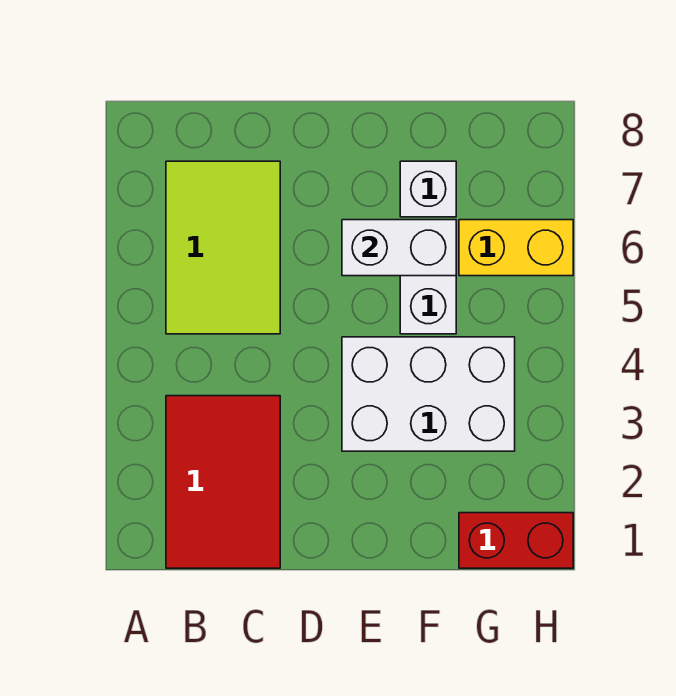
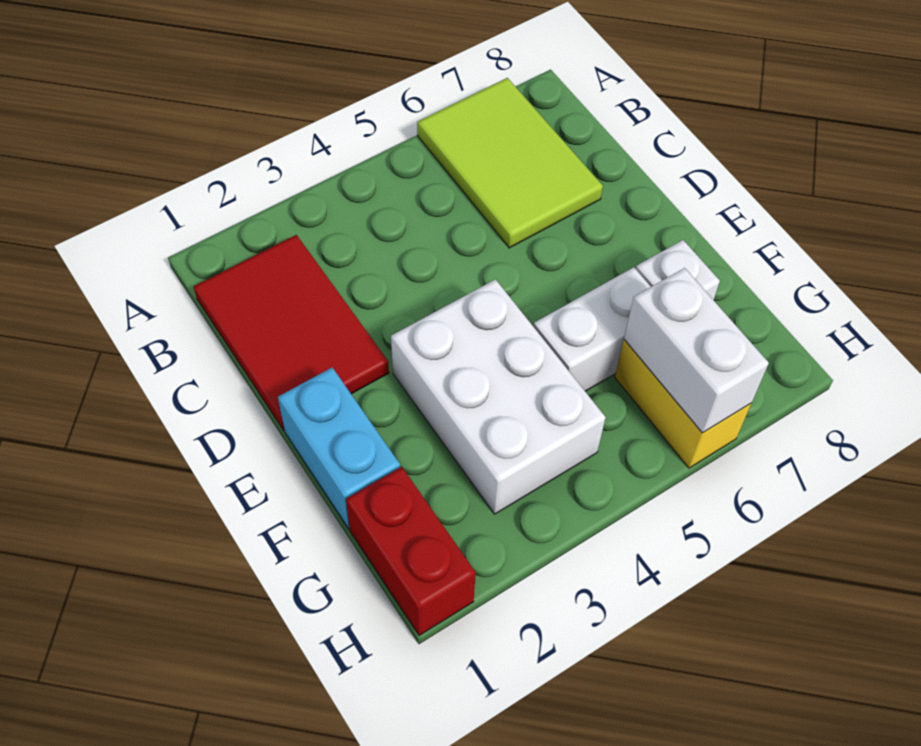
red tile B1:C3 level 1 -> red tile B1:D2 level 1
lime tile B5:C7 level 1 -> lime tile A6:C7 level 1
none -> cyan brick E1:F1 level 1
white brick E6:F6 level 2 -> white brick G6:H6 level 2

